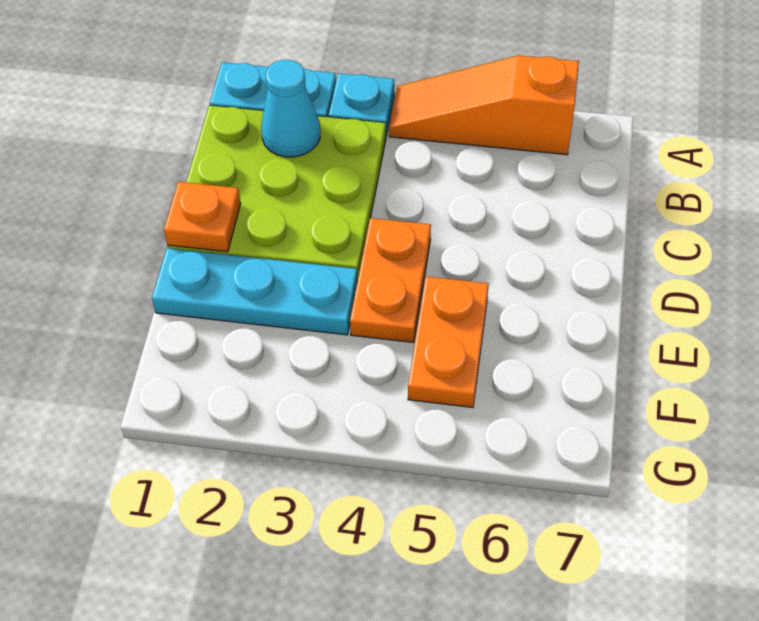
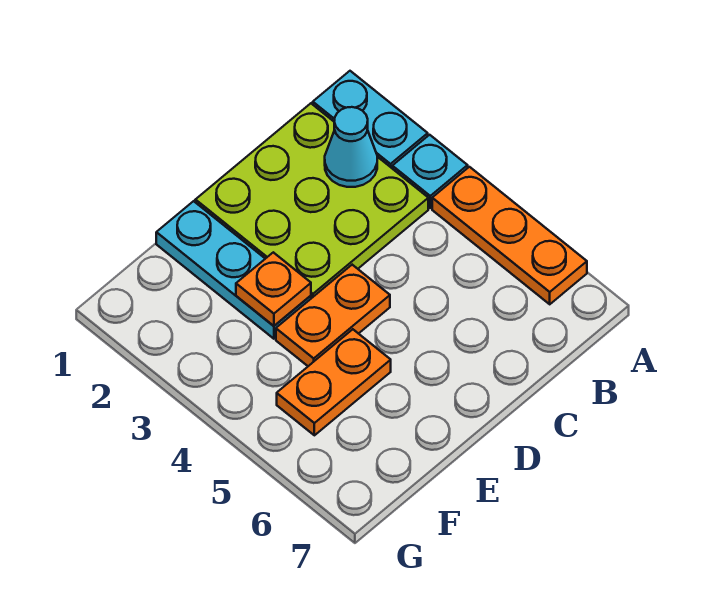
orange slope A4:A6 level 1 top 6 -> orange plate A4:A6 level 1
orange plate D1 level 2 -> orange plate E3 level 2

